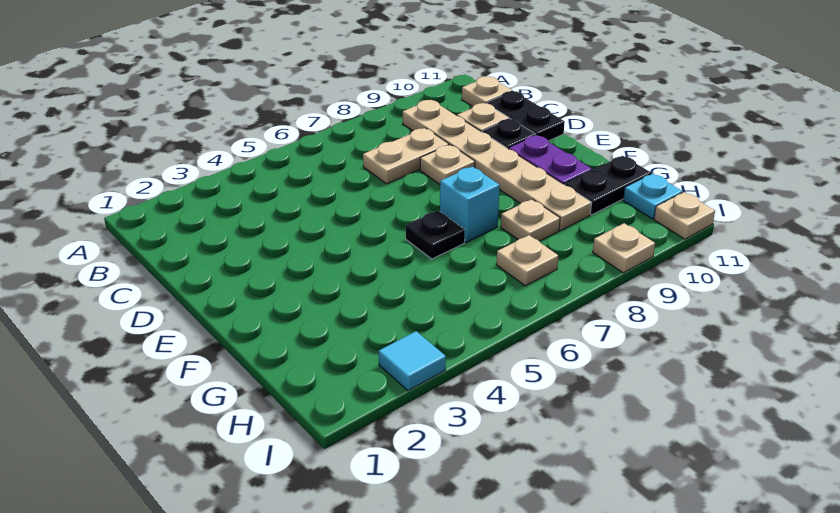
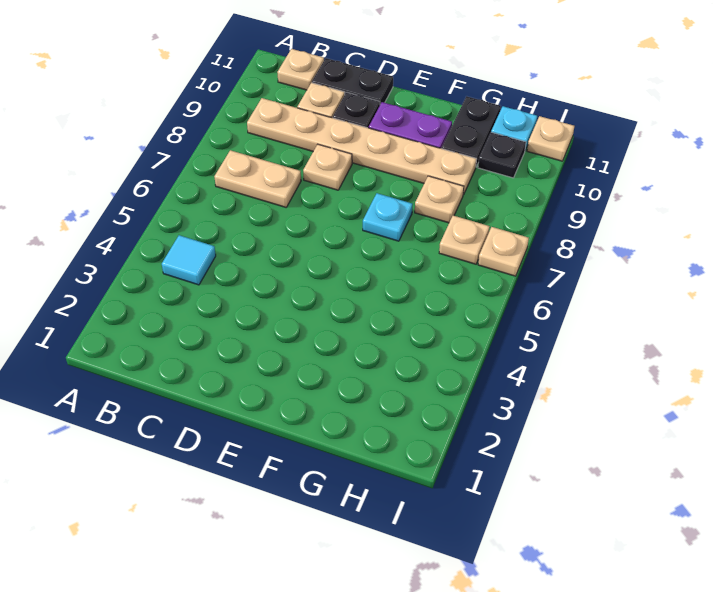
tan plate C7:C8 level 1 -> tan plate B7:C7 level 1
black plate F6 level 1 -> black plate H10 level 1
cyan brick F7 level 1 -> cyan plate F7 level 1
cyan tile I3 level 1 -> cyan tile B4 level 1
tan plate I9 level 1 -> tan plate I7 level 1

